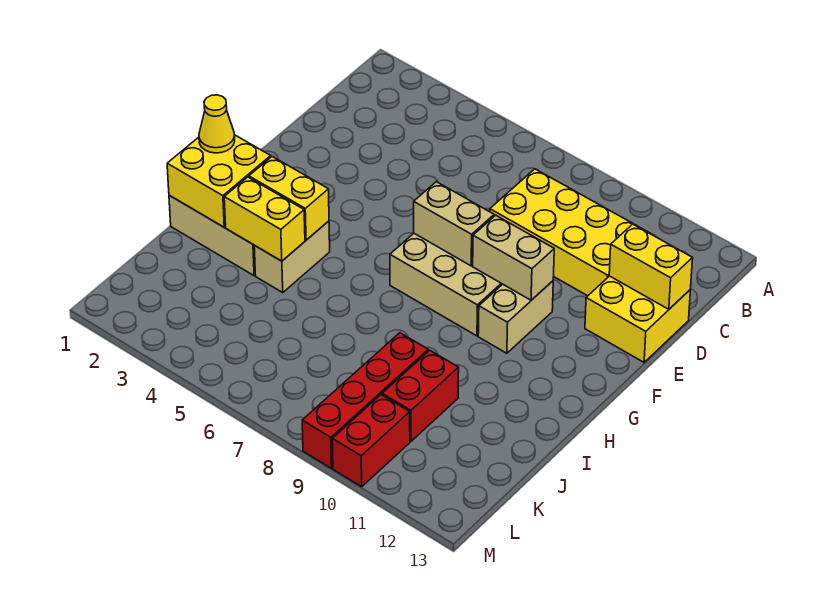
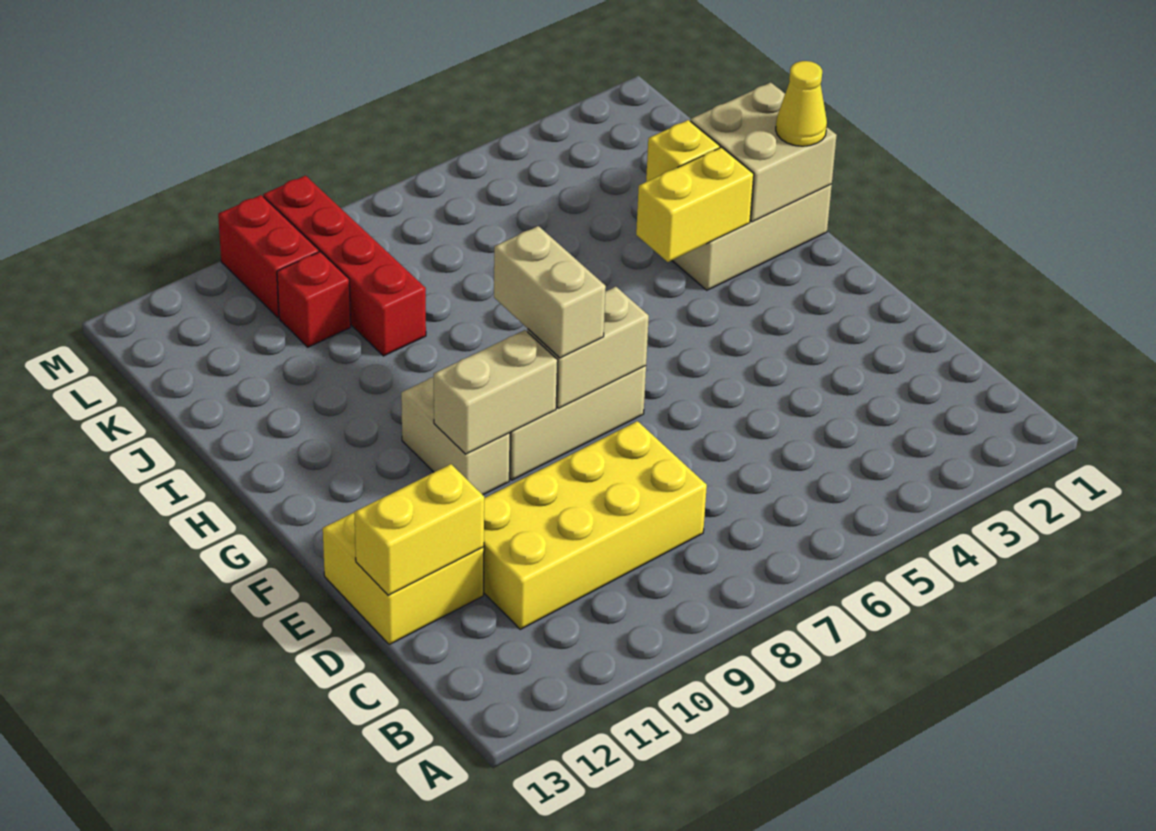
yellow brick H1:I2 level 2 -> tan brick H1:I2 level 2
tan brick H4:I4 level 1 -> tan brick F8:G8 level 3
yellow brick I3:I4 level 2 -> yellow brick I3 level 2
red brick J10:K10 level 1 -> red brick K10 level 1

